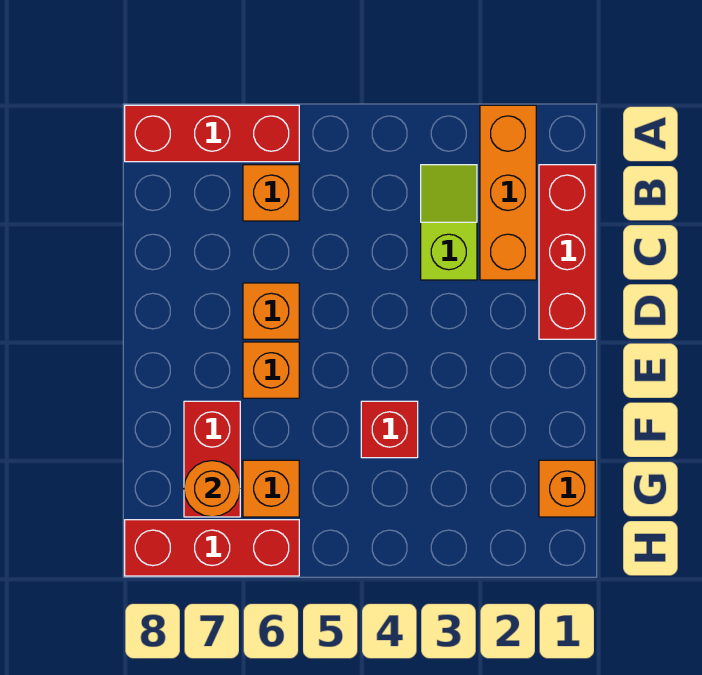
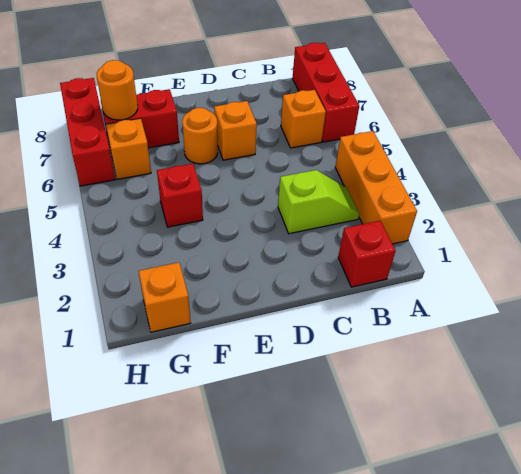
orange brick A2:C2 level 1 -> orange brick A2:A4 level 1
red brick B1:D1 level 1 -> red brick B1 level 1
orange brick E6 level 1 -> orange round brick E6 level 1

